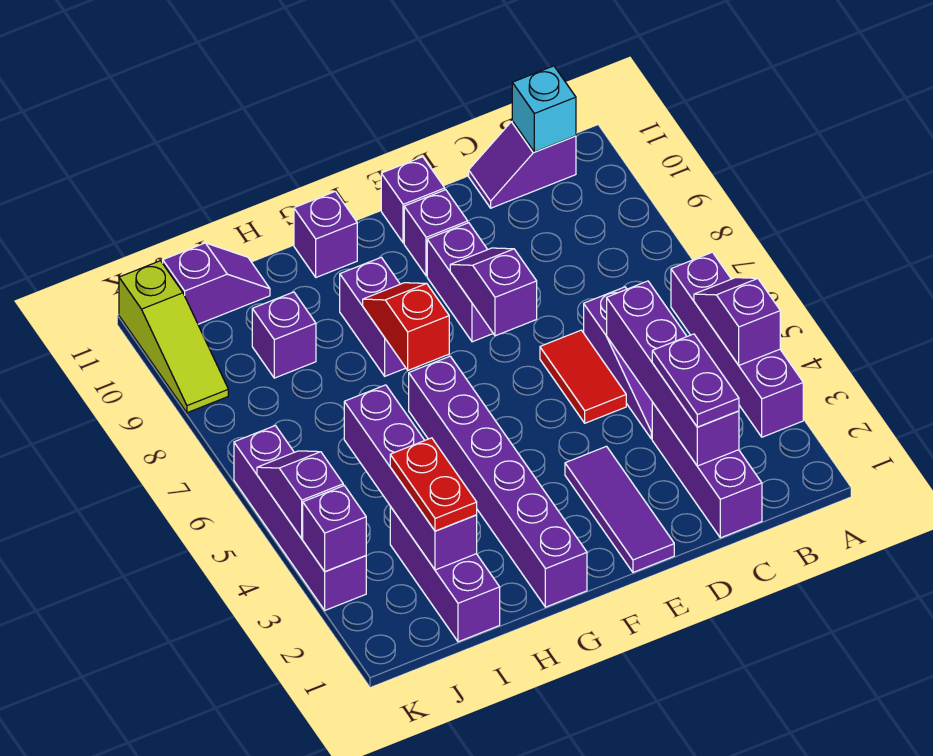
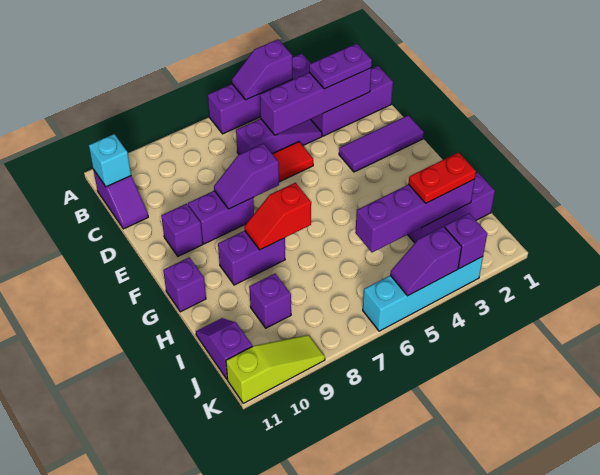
purple brick E11 level 1 -> none
purple brick G1:G6 level 1 -> none
purple brick K3:K6 level 1 -> cyan brick K3:K6 level 1

